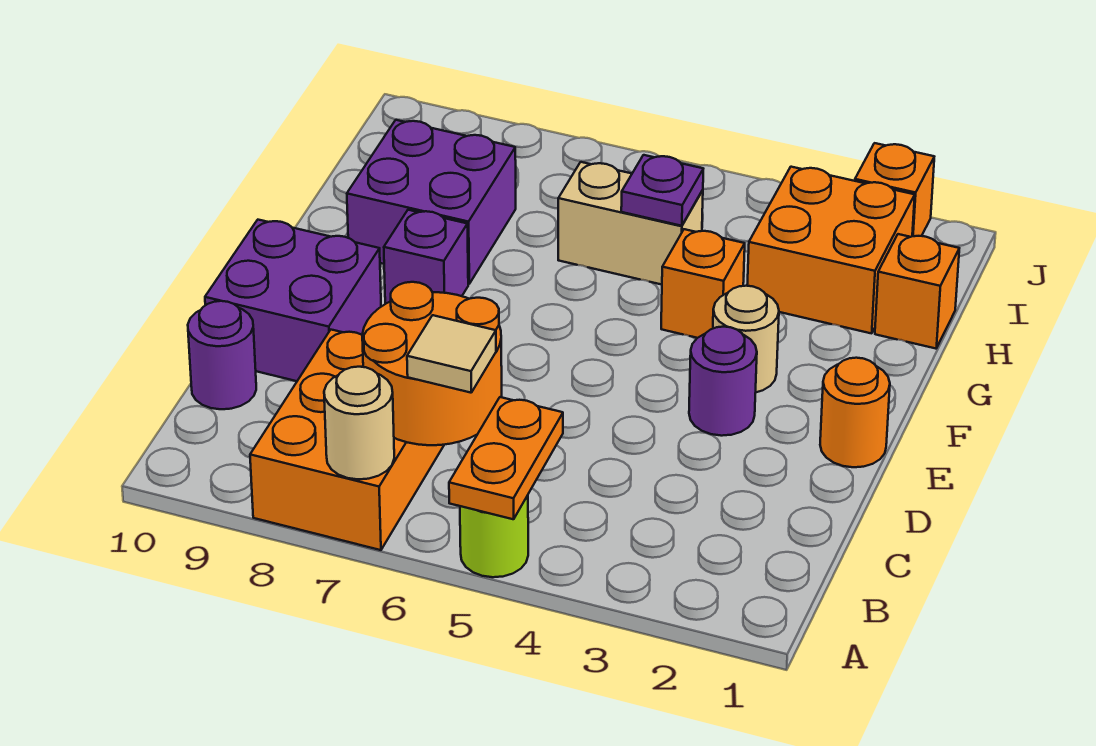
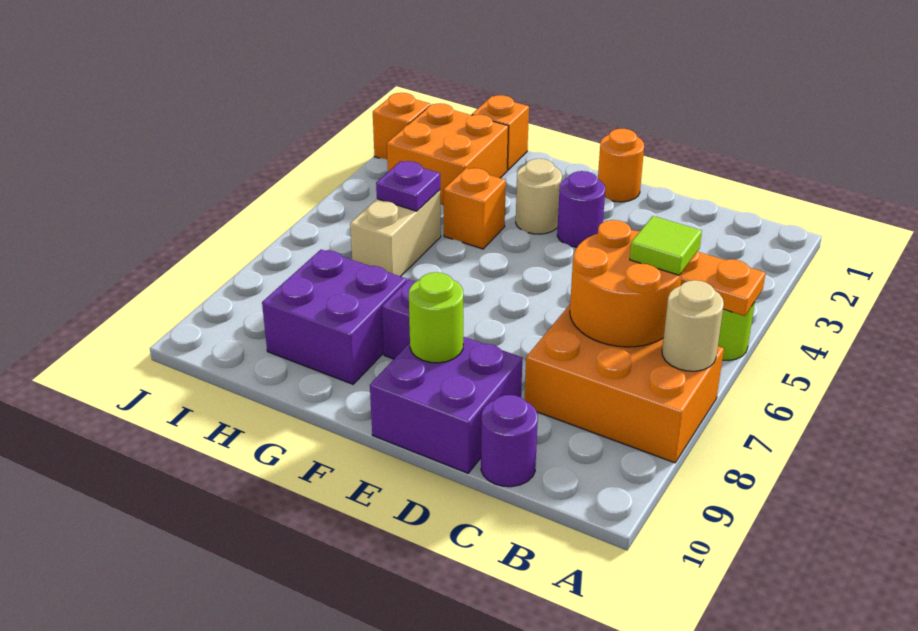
tan tile B6 level 3 -> lime tile B6 level 3
none -> lime round brick E9 level 2

